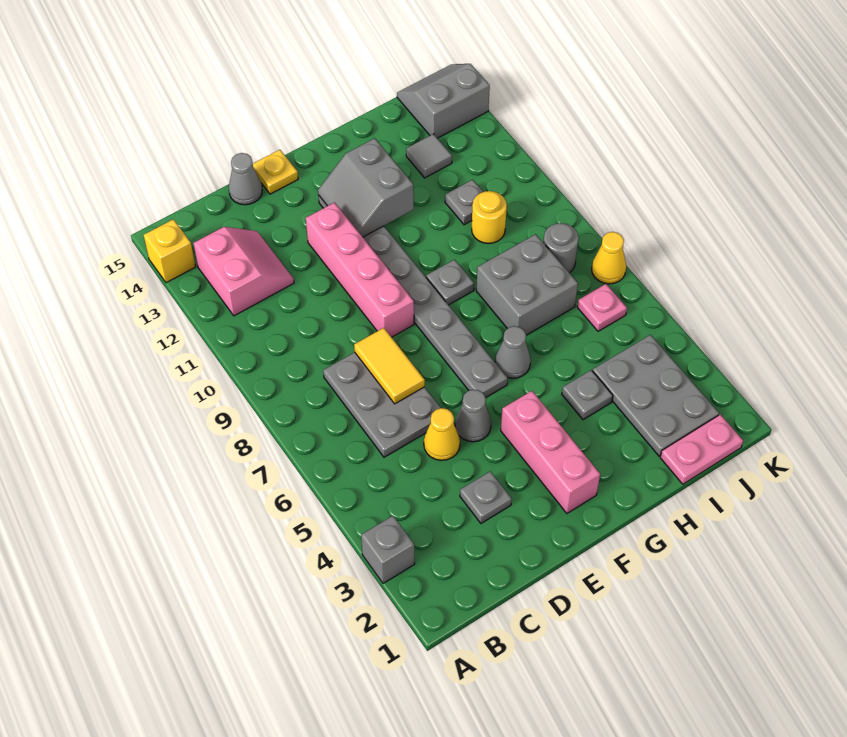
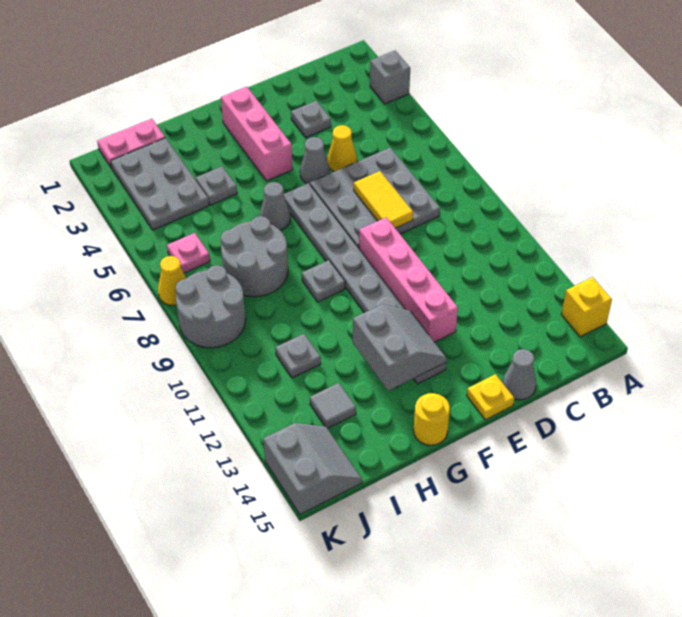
pink slope B12:C13 level 1 top B -> none
grey plate C6:D8 level 1 -> grey plate C6:E8 level 1
grey brick H7:I8 level 1 -> grey round brick H7:I8 level 1
yellow round brick I10 level 1 -> yellow round brick G15 level 1
grey round brick J8 level 1 -> grey round brick J8:K9 level 1
grey slope J14:K15 level 1 top 14 -> grey slope J14:K15 level 1 top K

